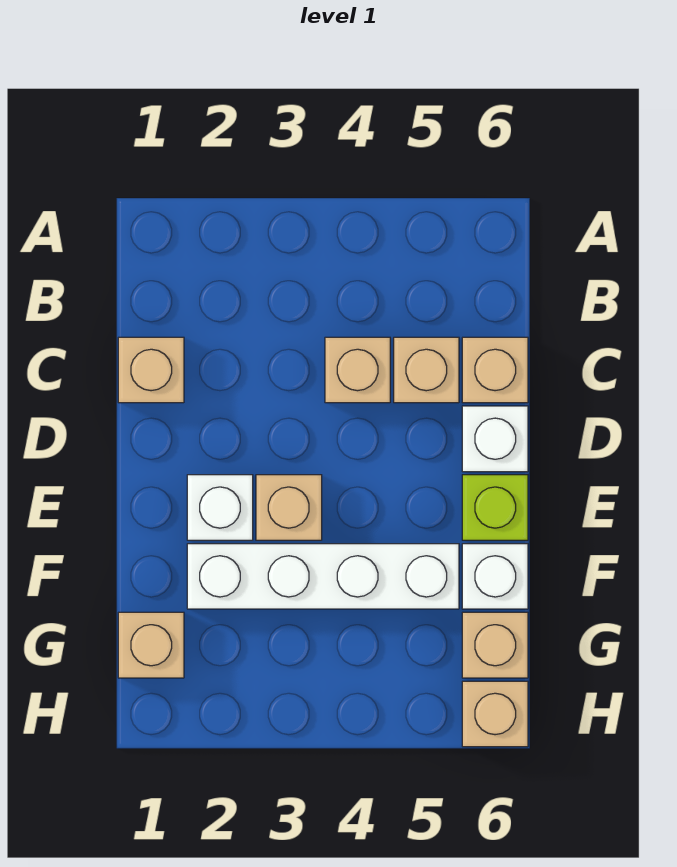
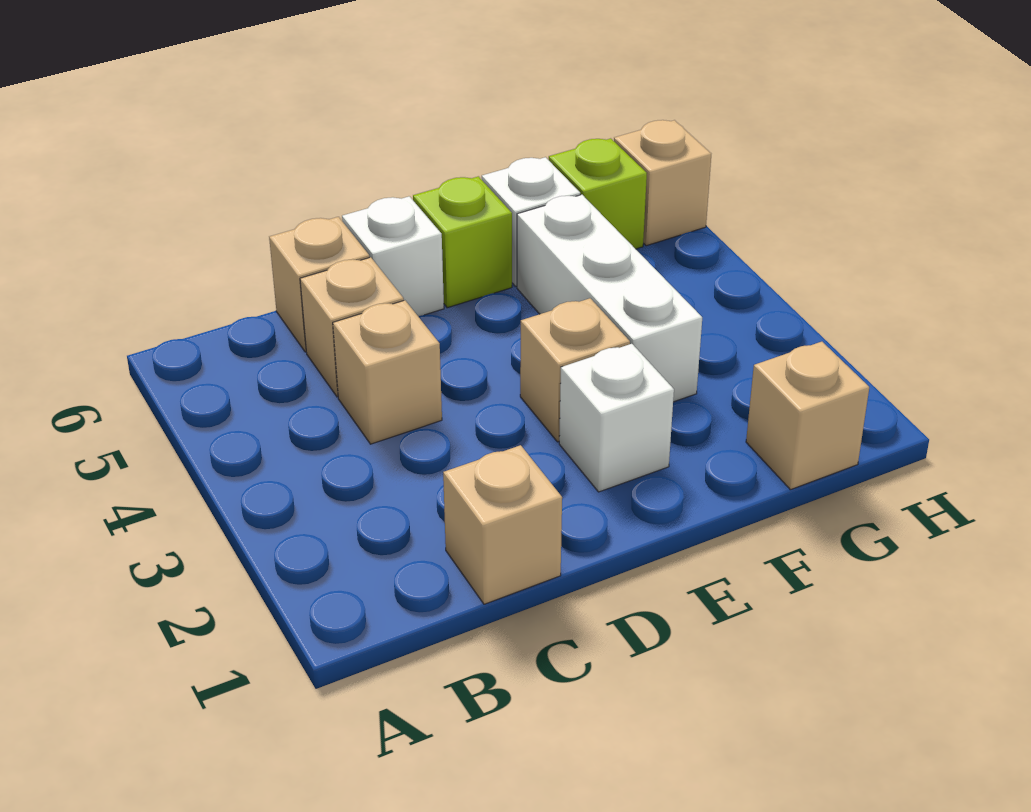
white brick F2:F5 level 1 -> white brick F3:F5 level 1
tan brick G6 level 1 -> lime brick G6 level 1

